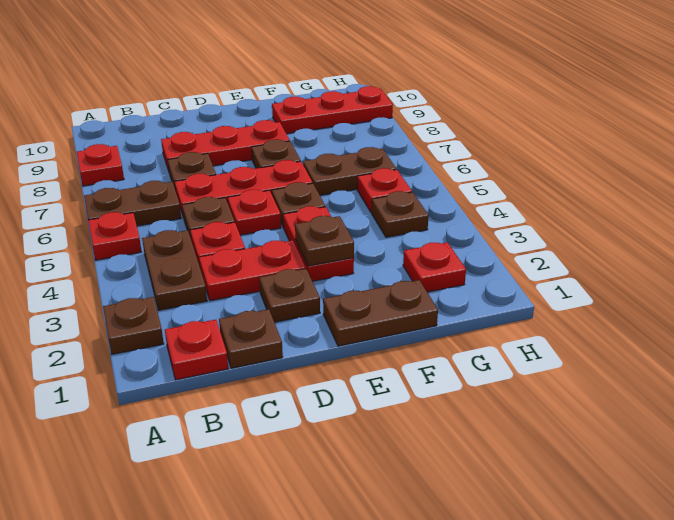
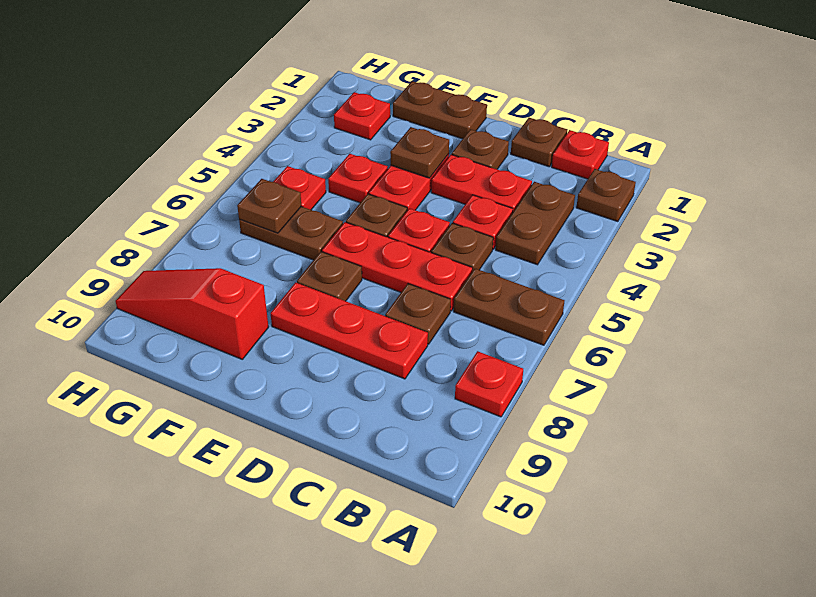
red plate A5 level 1 -> red plate F4 level 1
red plate F9:H9 level 1 -> red slope F9:H9 level 1 top F
brown plate G4 level 1 -> brown plate G6 level 2

